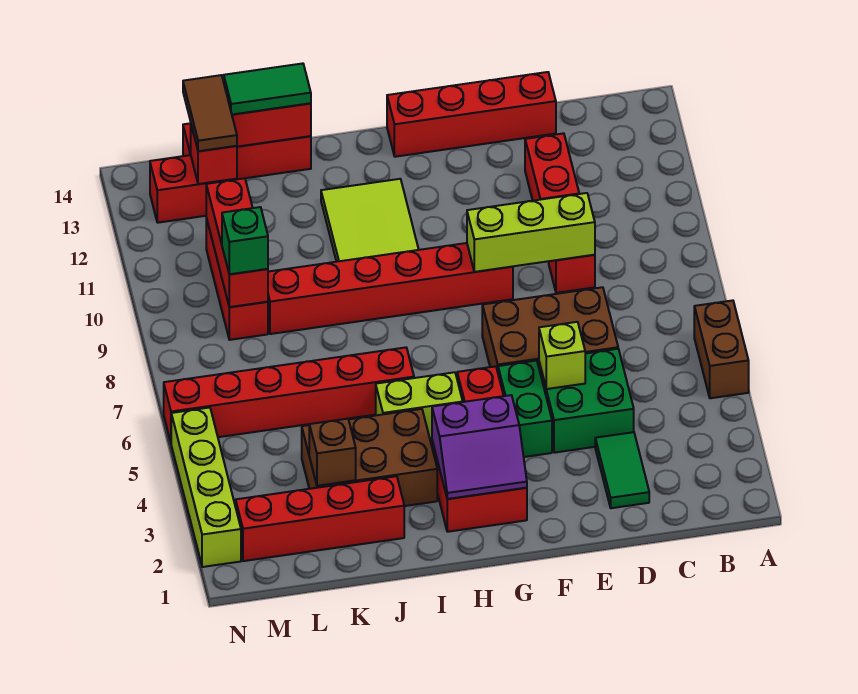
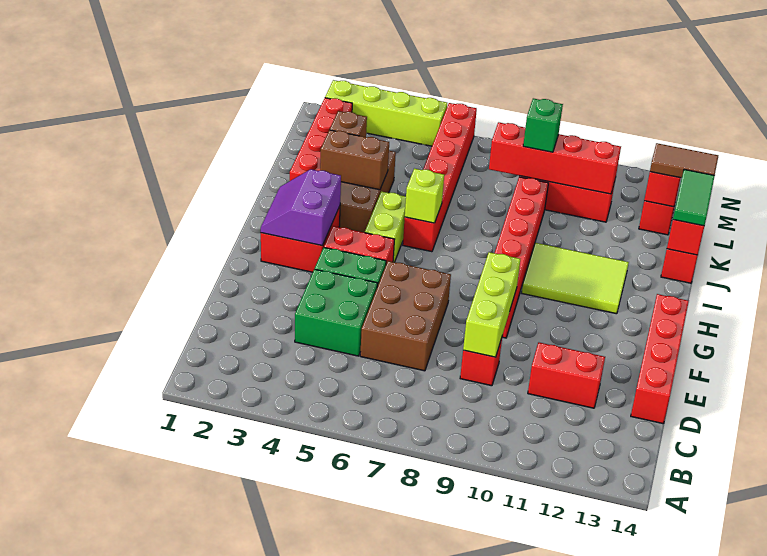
brown brick A5:A6 level 1 -> brown brick J3:J4 level 2
green tile D2:D3 level 1 -> none
lime brick E5 level 2 -> lime brick I6 level 2
red brick L9:L11 level 2 -> red brick L8:L11 level 2

